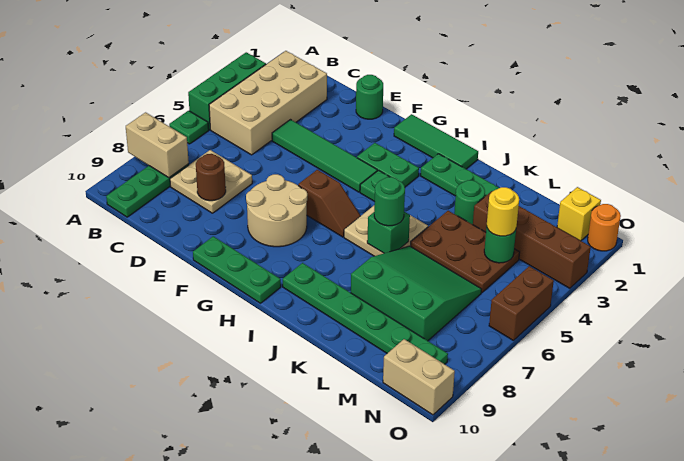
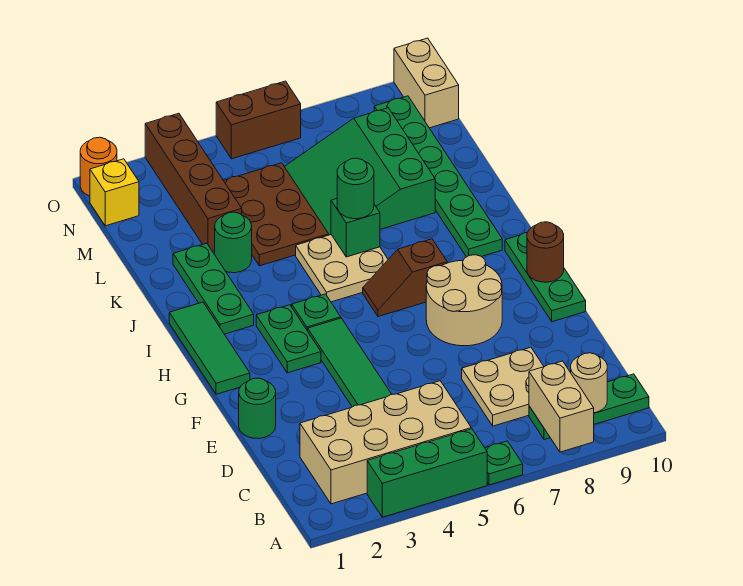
none -> tan round brick B9 level 2
brown round brick D8 level 2 -> brown round brick G10 level 2
brown slope G6:H6 level 1 top G -> brown slope H6:H7 level 1 top 7
green round brick M4 level 2 -> none
yellow round brick M4 level 3 -> none

